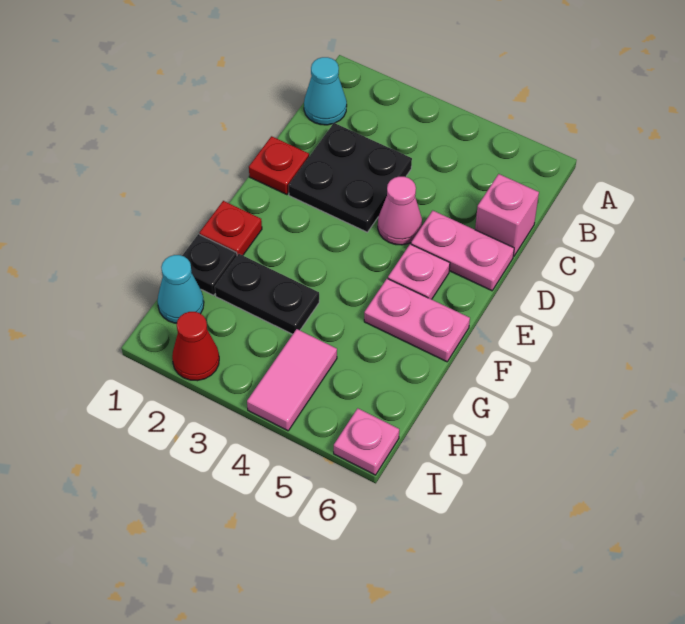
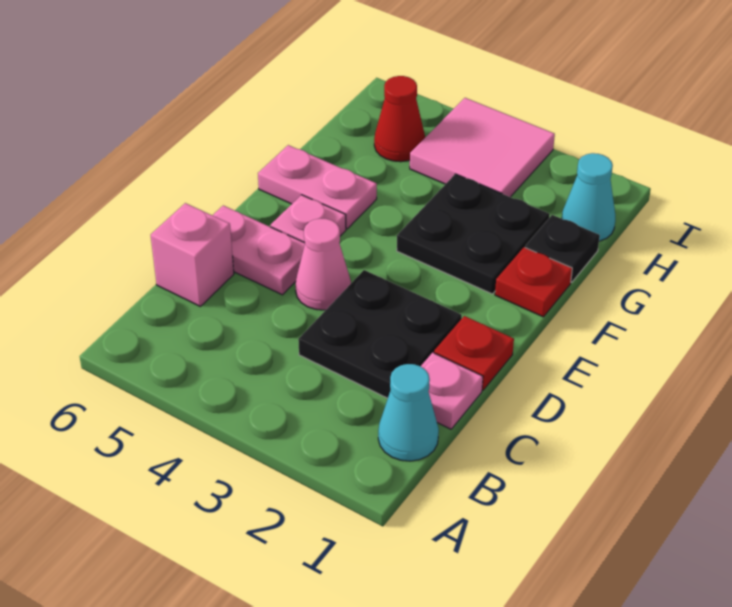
black plate G2:G3 level 1 -> black plate F2:G3 level 1
pink tile H4:I4 level 1 -> pink tile H3:I4 level 1
red cone I2 level 1 -> red cone H5 level 1
pink plate I6 level 1 -> pink plate C1 level 1

